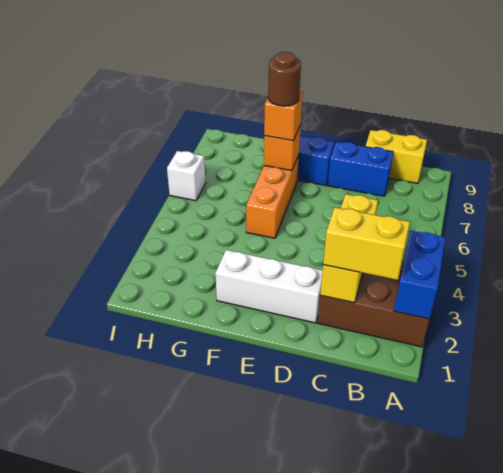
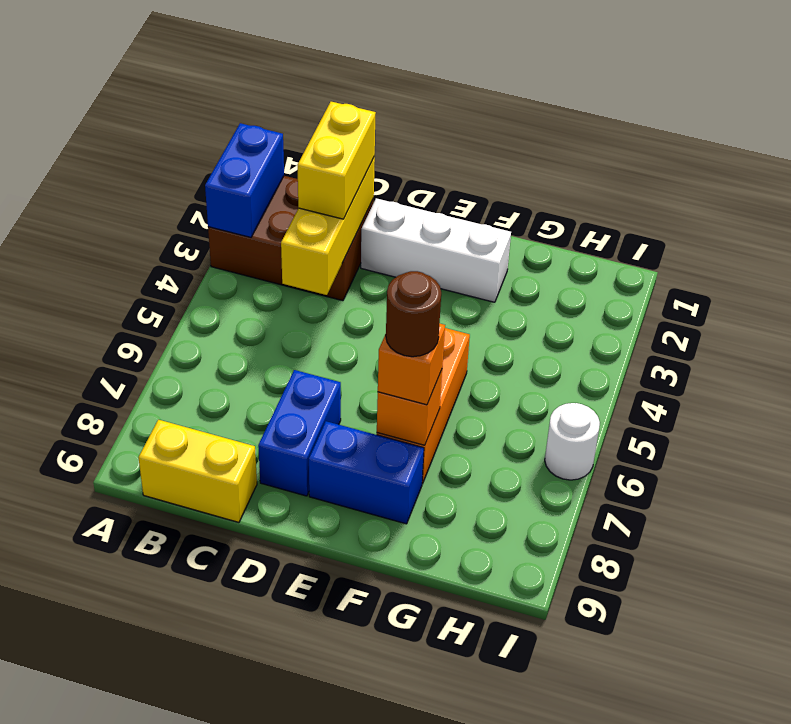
yellow brick B2:C2 level 3 -> yellow brick C2:C3 level 3
blue brick C8:D8 level 1 -> blue brick D7:D8 level 1
white brick I6 level 1 -> white round brick I6 level 1

